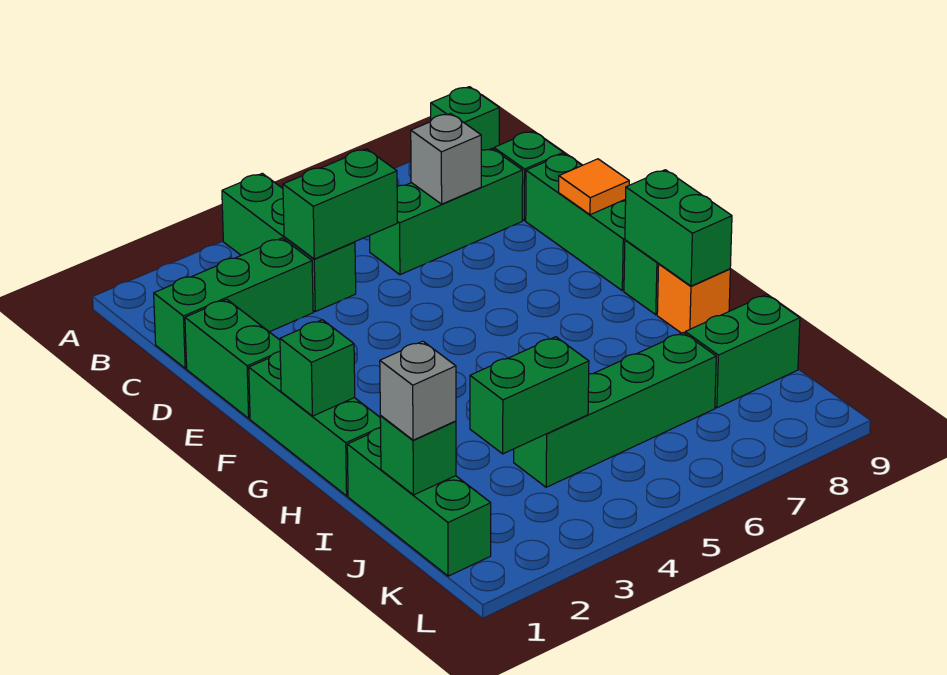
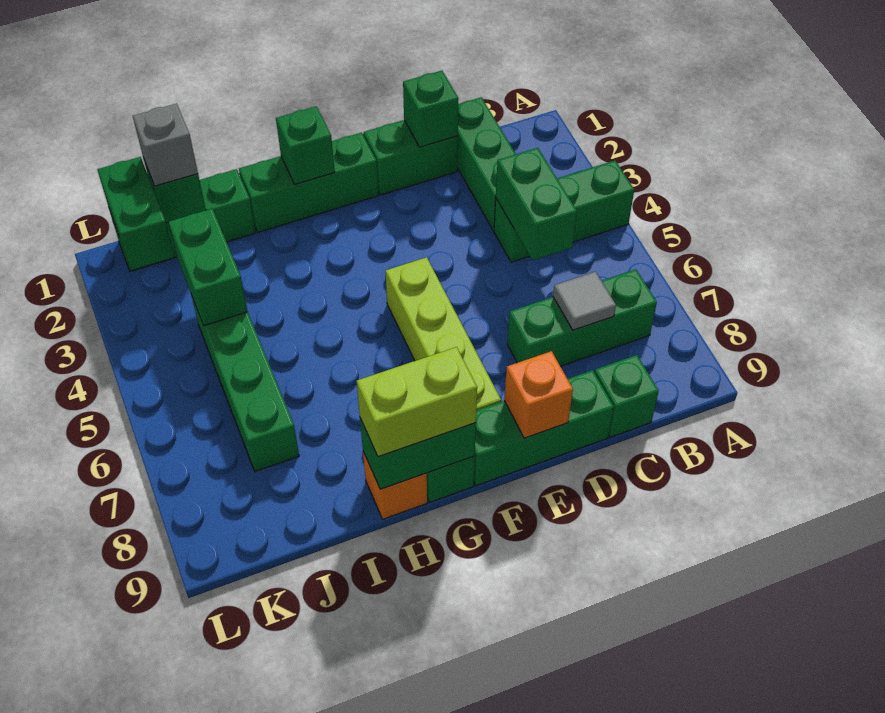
green brick A9 level 1 -> green brick D1 level 2
green brick C6:C8 level 1 -> green brick B7:D7 level 1
grey brick C7 level 2 -> grey tile C7 level 2
orange tile E9 level 2 -> orange brick E9 level 2
none -> lime brick F5:F8 level 1
none -> lime brick G9:H9 level 3
green brick J8:J9 level 1 -> green brick K1:K2 level 2

